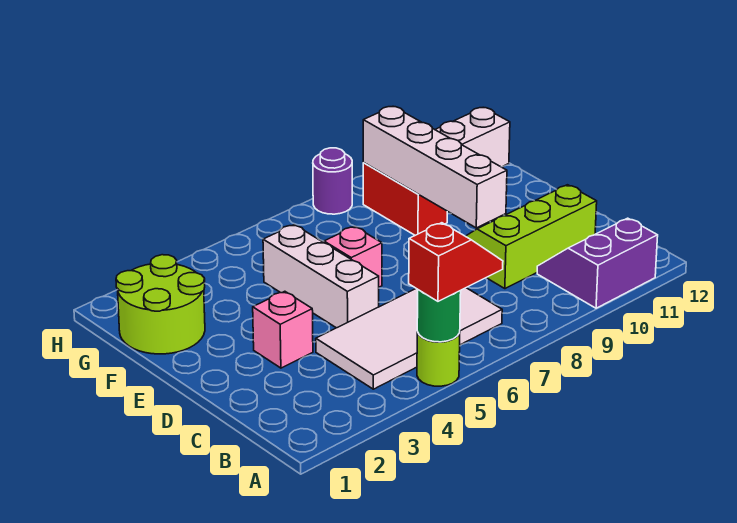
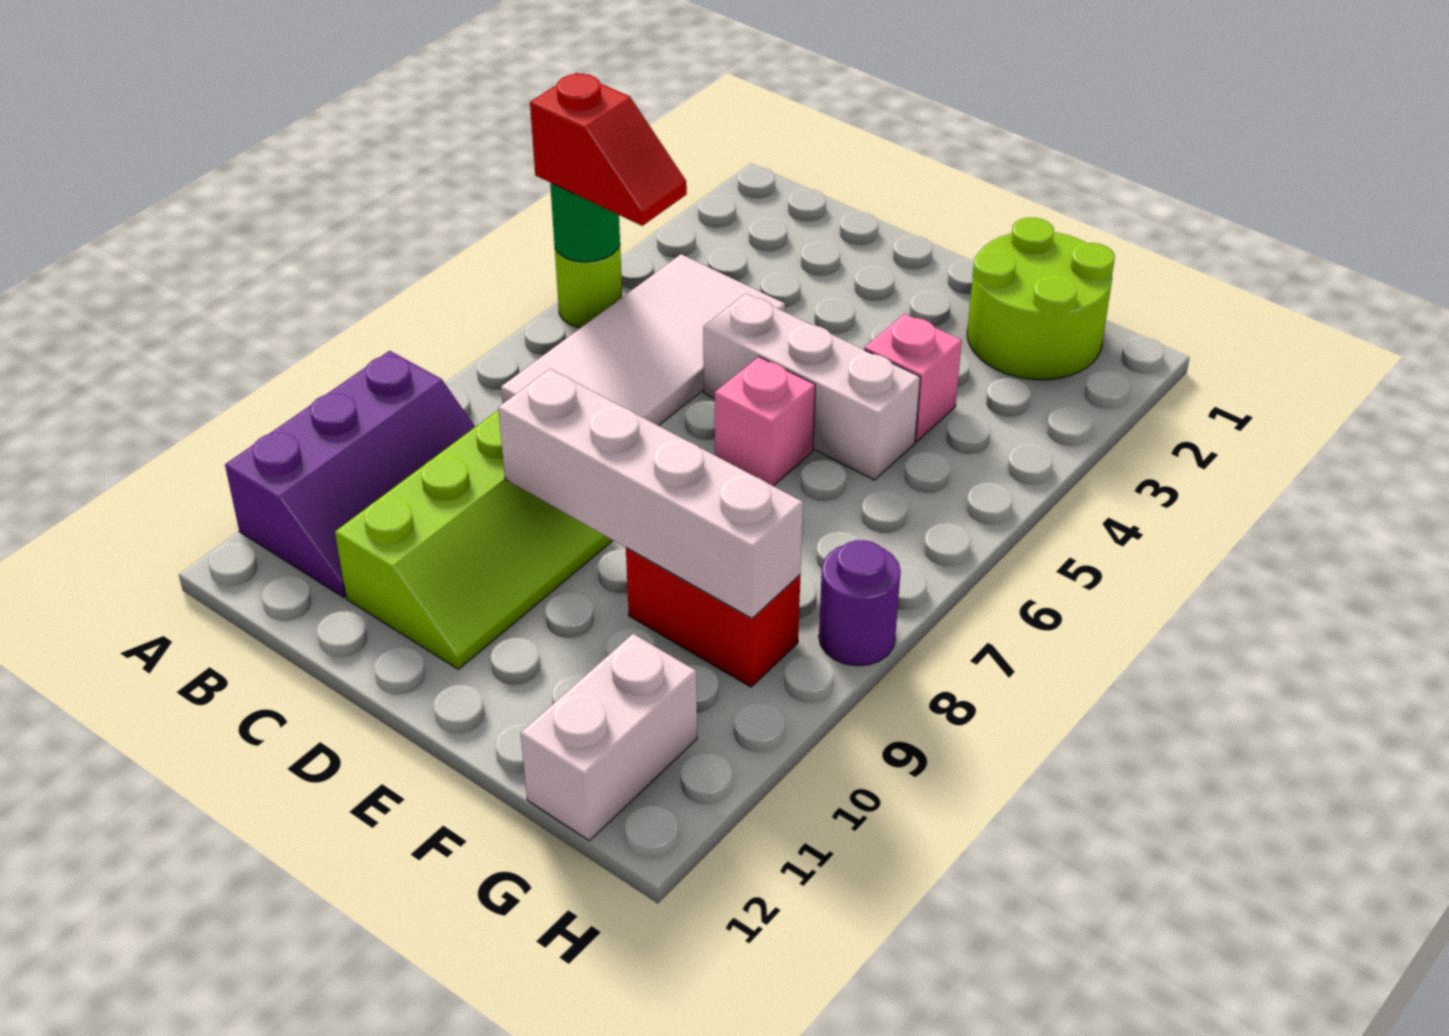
red slope A5:A6 level 3 top 5 -> red slope A5:B5 level 3 top A
purple slope A10:B11 level 1 top A -> purple slope A9:B11 level 1 top A
pink brick D3 level 1 -> pink brick F4 level 1

